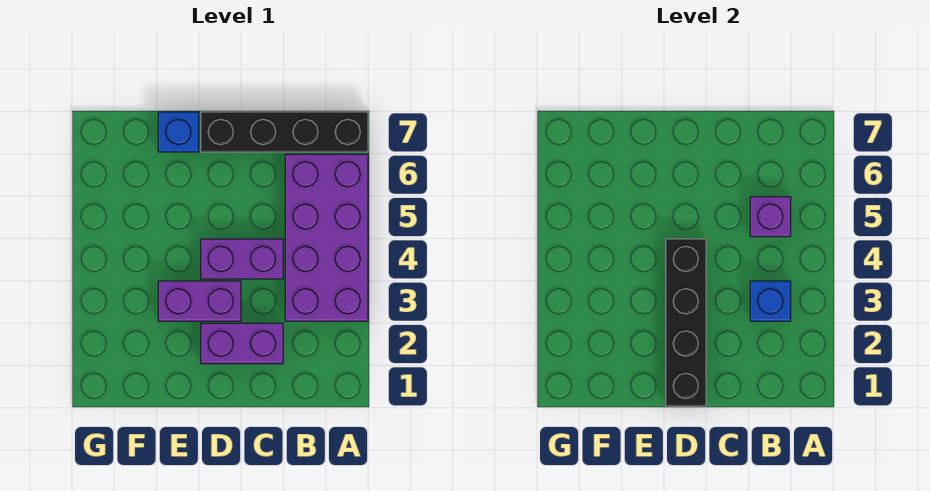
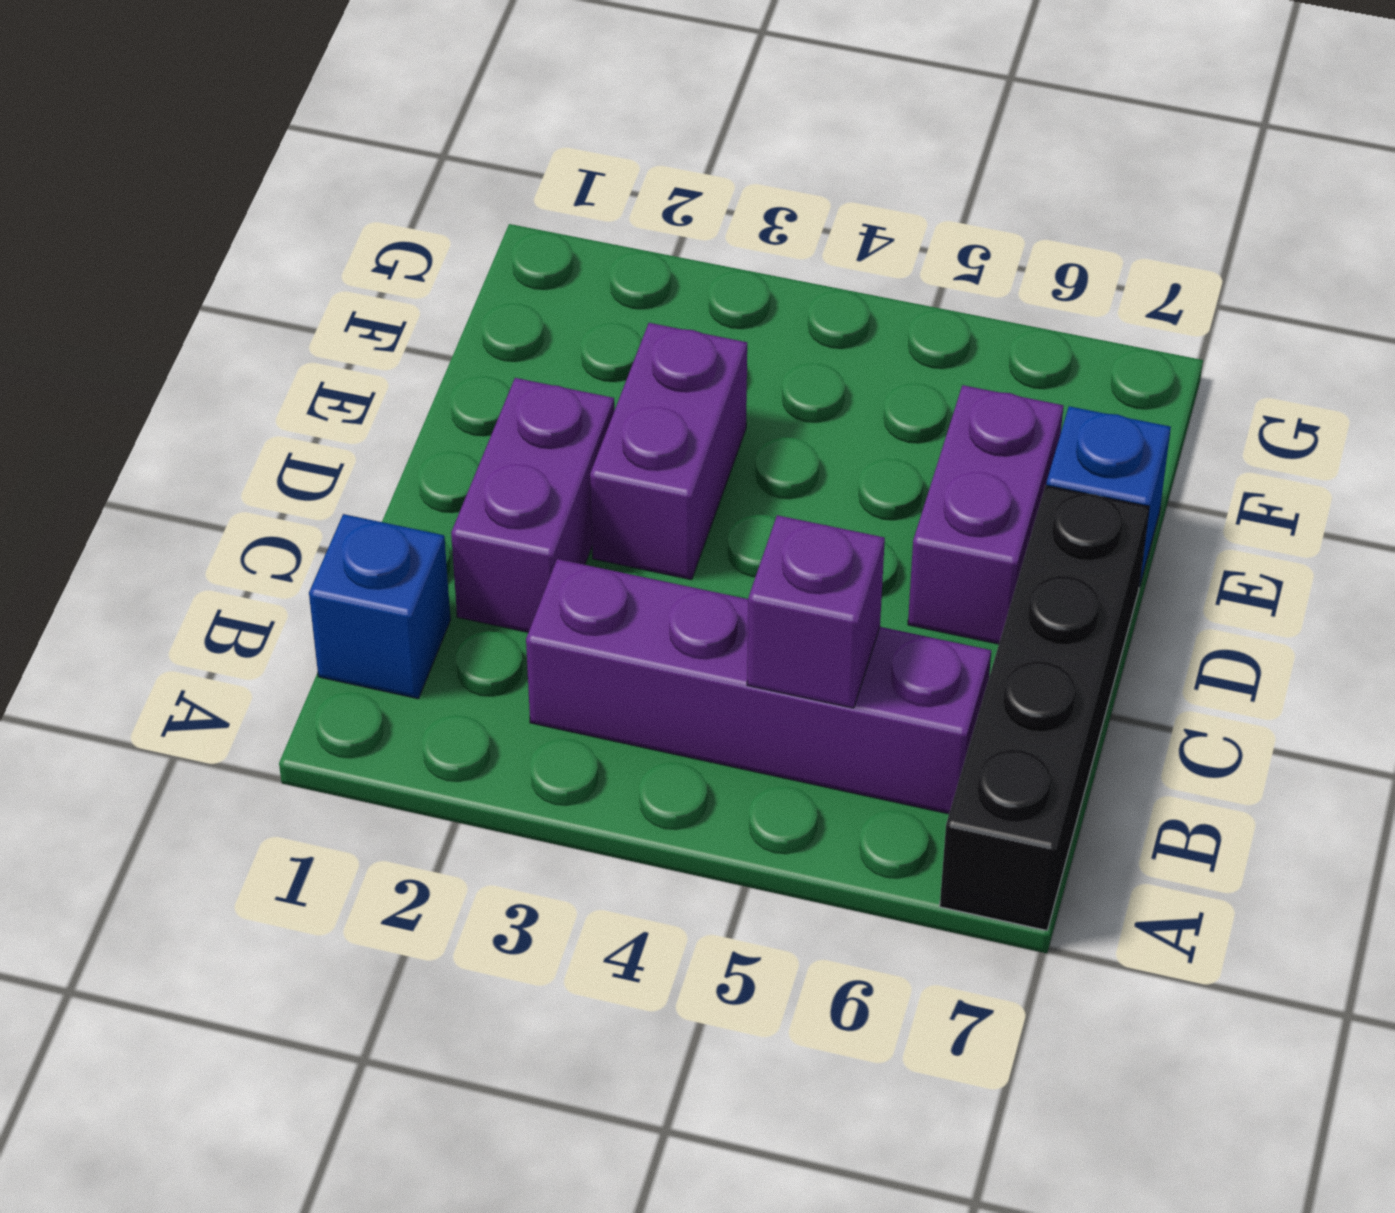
purple brick A3:B6 level 1 -> purple brick B3:B6 level 1
blue brick B3 level 2 -> blue brick B1 level 1
purple brick C4:D4 level 1 -> purple brick D6:E6 level 1
black brick D1:D4 level 2 -> none

